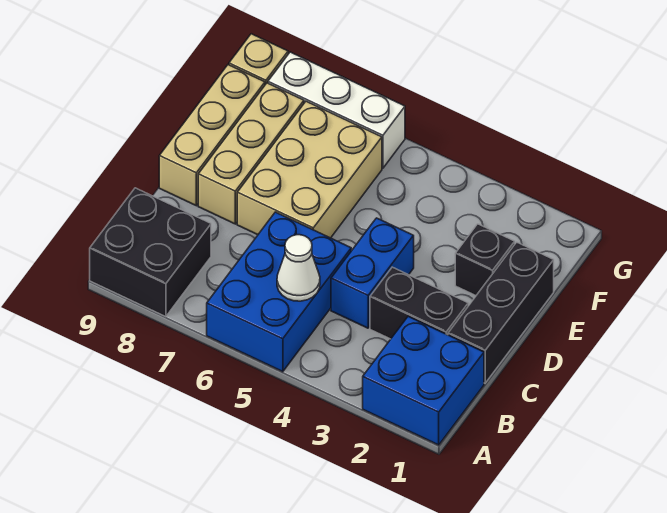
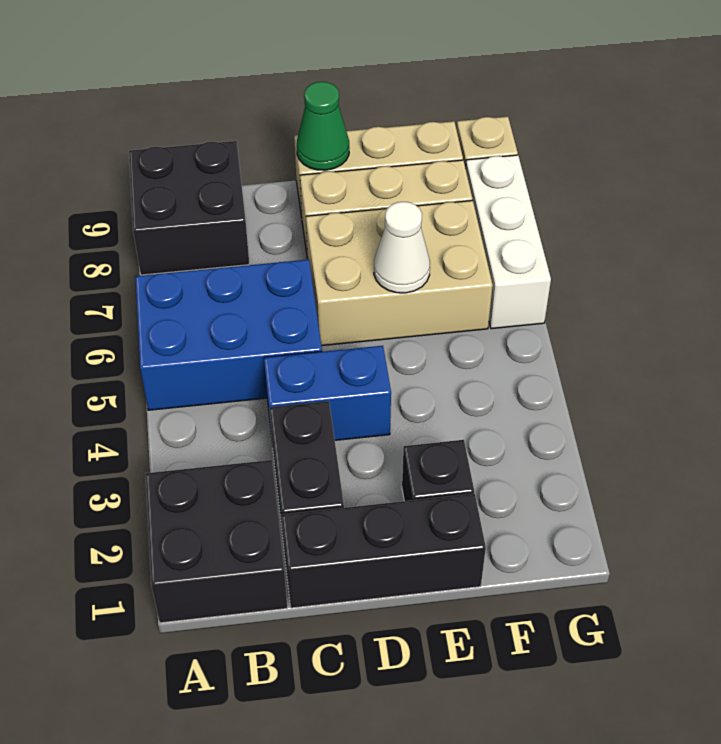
blue brick A1:B2 level 1 -> black brick A1:B2 level 1
white cone B5 level 2 -> white cone E6 level 2
none -> green cone D9 level 2

